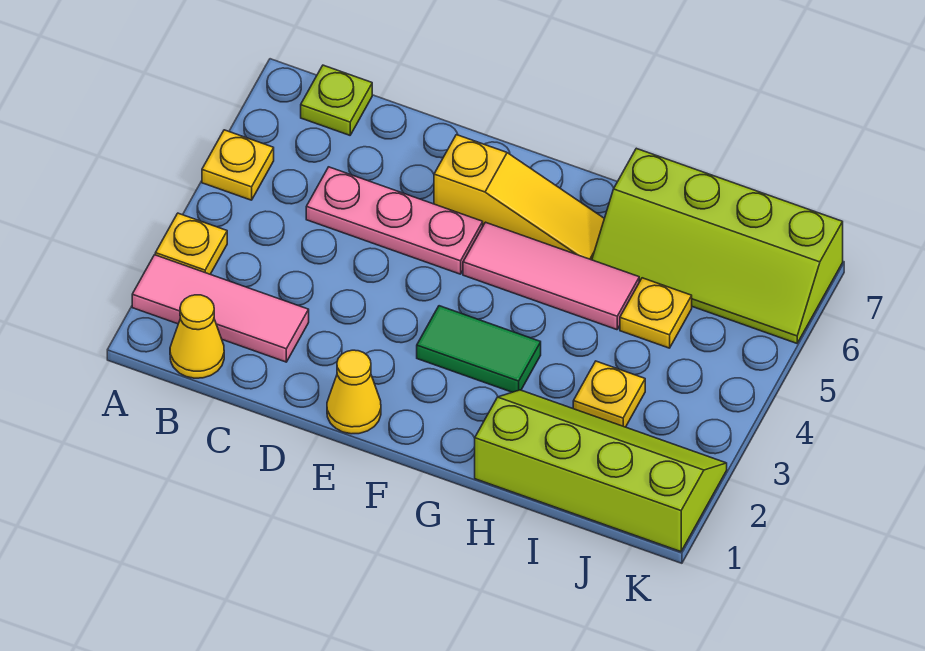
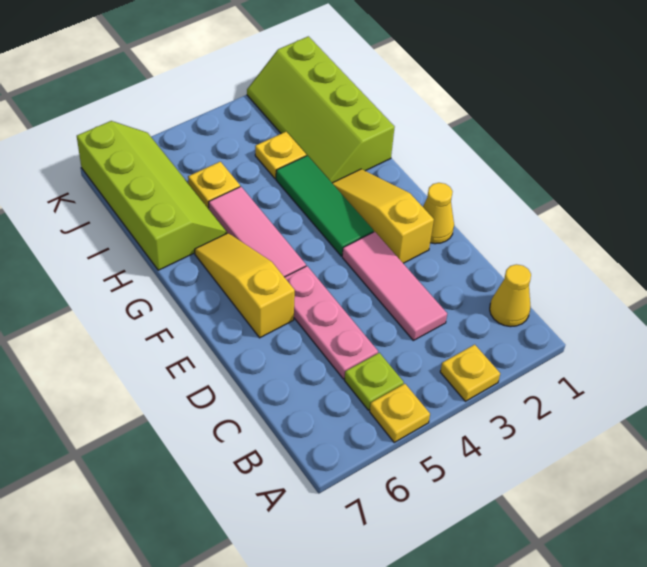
pink tile A2:C2 level 1 -> pink tile C3:E3 level 1
lime plate B7 level 1 -> lime plate B5 level 1
none -> yellow slope E2:G2 level 1 top E
green tile F3:G3 level 1 -> green tile F3:H3 level 1

